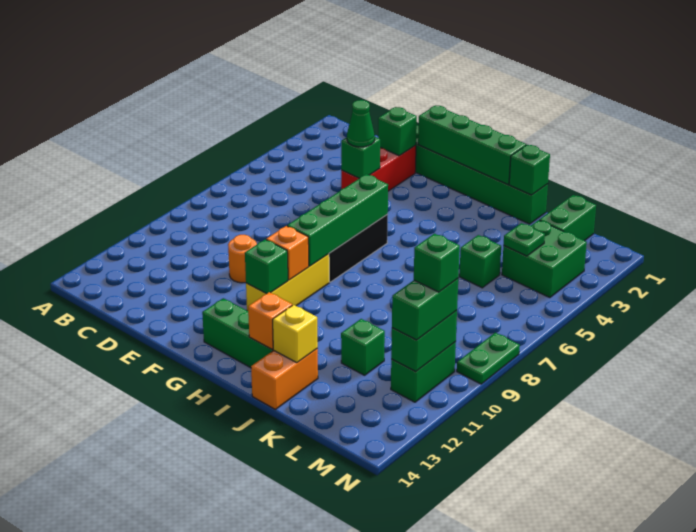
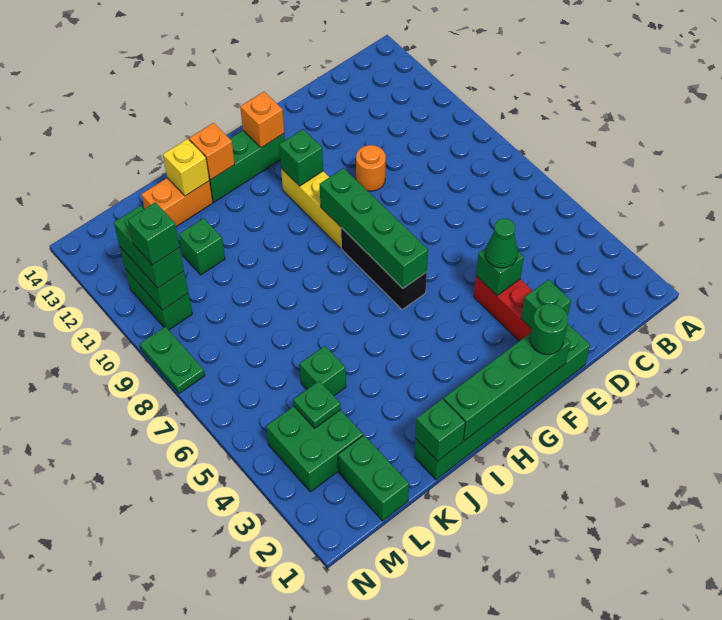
none -> green round brick F1 level 3
orange brick G10 level 2 -> orange brick G13 level 2
orange brick J13:J14 level 1 -> orange brick J13:K13 level 1

